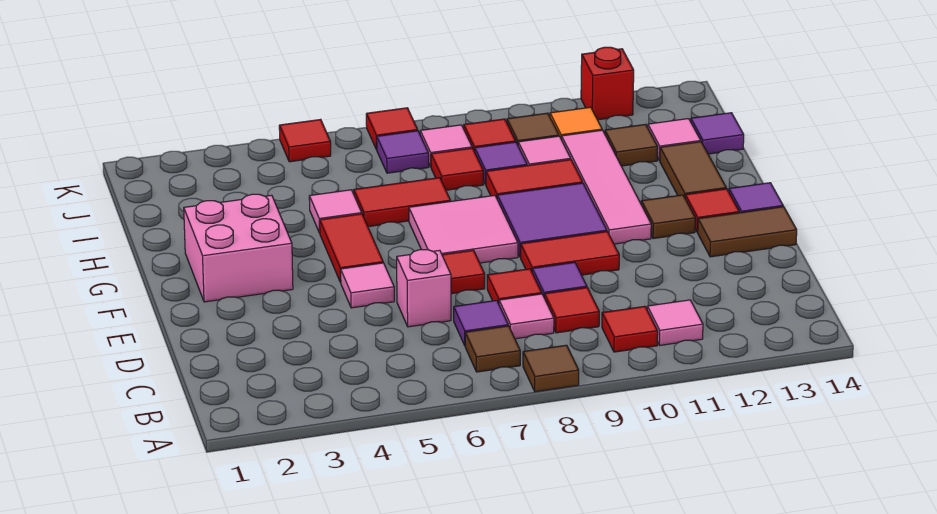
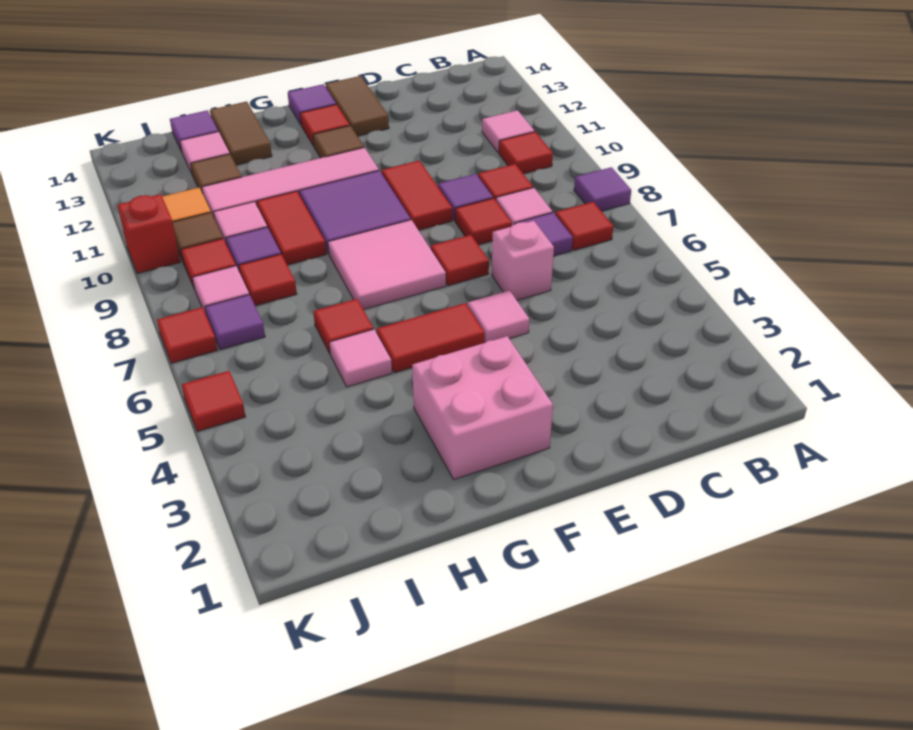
brown tile A8 level 1 -> purple tile A8 level 1
brown tile B7 level 1 -> red tile B7 level 1
brown tile G13:H13 level 1 -> brown tile H13:H14 level 1
red tile H6:H7 level 1 -> red tile H6 level 1
red brick K12 level 1 -> red brick K10 level 1

